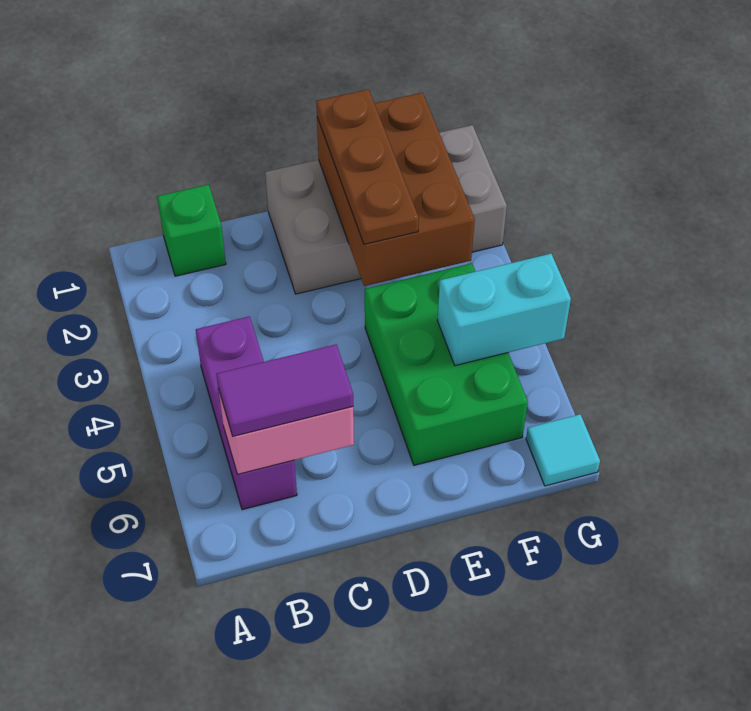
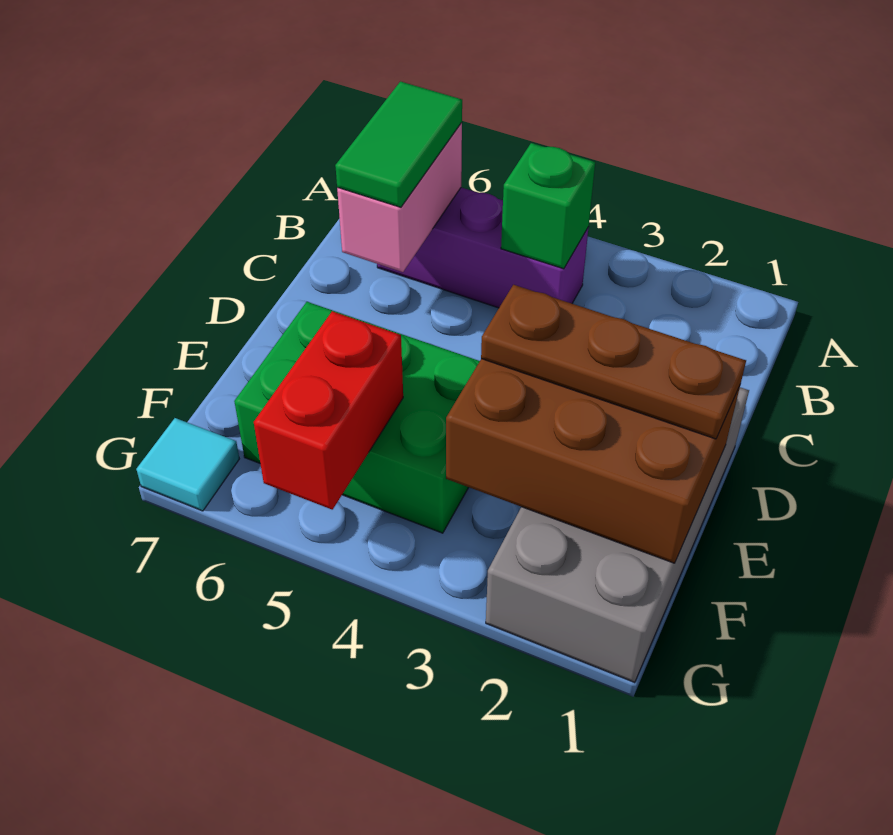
green brick B1 level 1 -> green brick B4 level 2
purple tile B6:C6 level 3 -> green tile B6:C6 level 3
cyan brick F5:G5 level 2 -> red brick F5:G5 level 2

